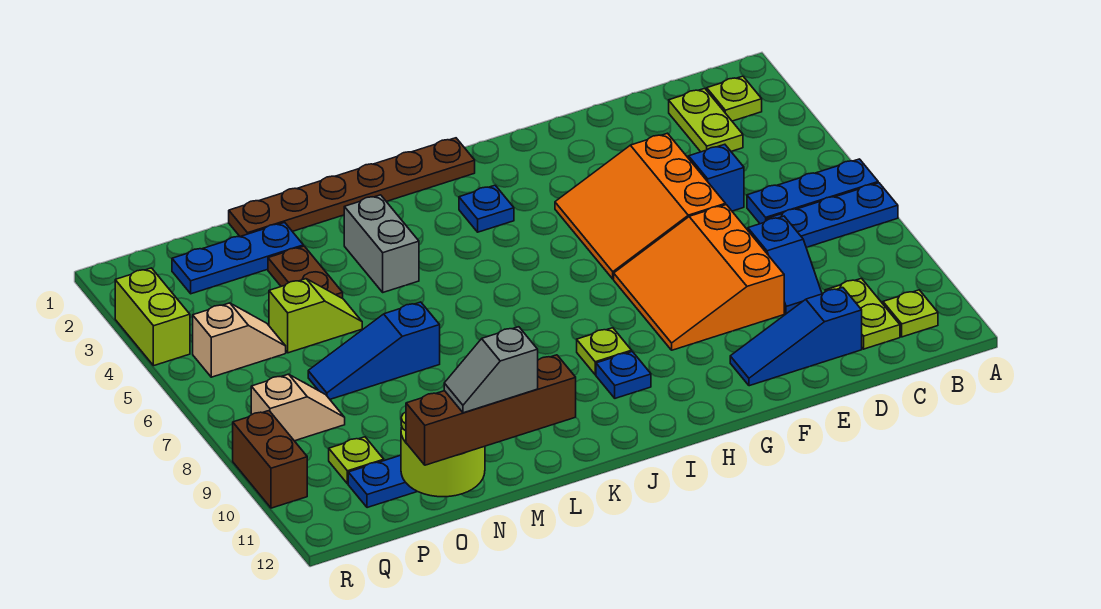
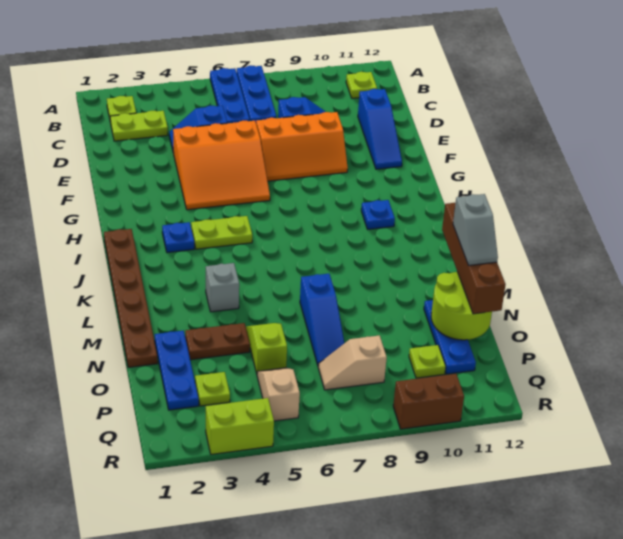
lime plate C10:C11 level 1 -> lime plate I4:I5 level 1
orange slope E7:G9 level 1 top E -> orange slope E7:F9 level 1 top E
lime plate I9 level 1 -> lime plate P3 level 1
grey brick L3:L4 level 1 -> grey brick L4 level 1
tan slope P8:Q8 level 1 top Q -> tan slope P7:P8 level 1 top 8

